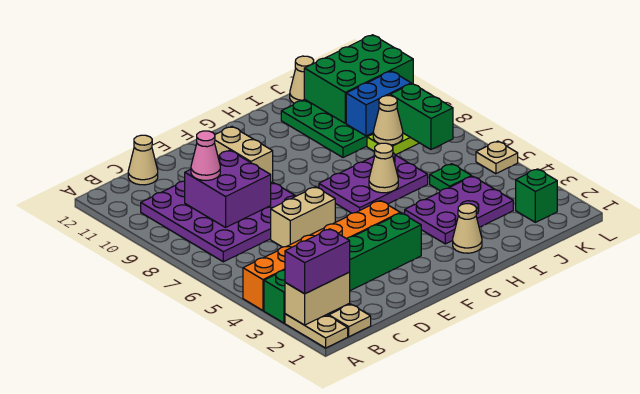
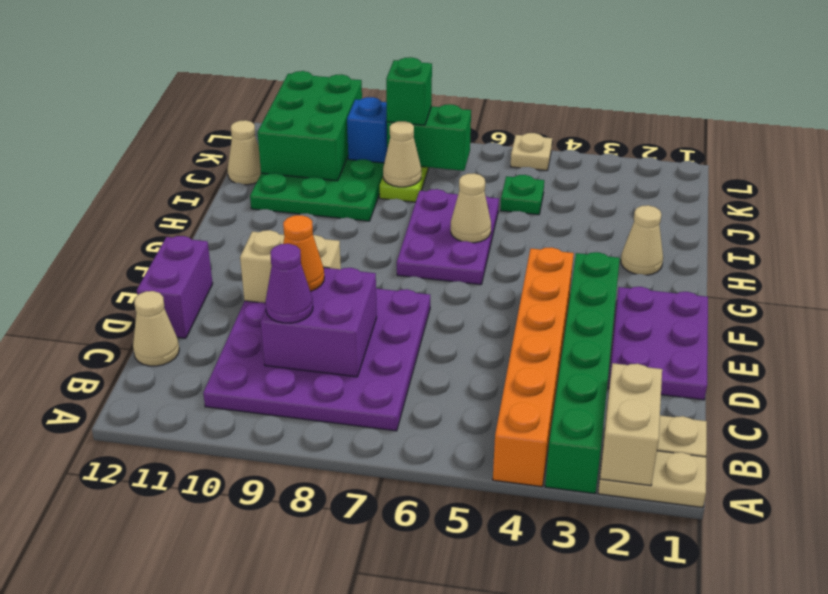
purple brick A2:B2 level 3 -> purple brick D12:E12 level 1
pink cone C9 level 3 -> purple cone C9 level 3
tan brick D6:E6 level 1 -> none
none -> orange cone D9 level 3
purple plate H3:J4 level 1 -> purple plate D1:F2 level 1
blue brick J9:K9 level 2 -> blue brick K9 level 2
green brick K2 level 1 -> green brick K8 level 3

